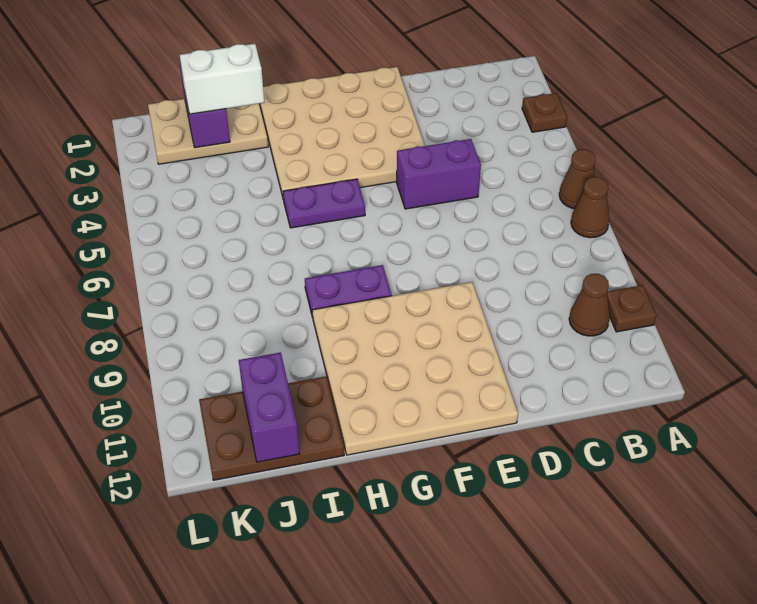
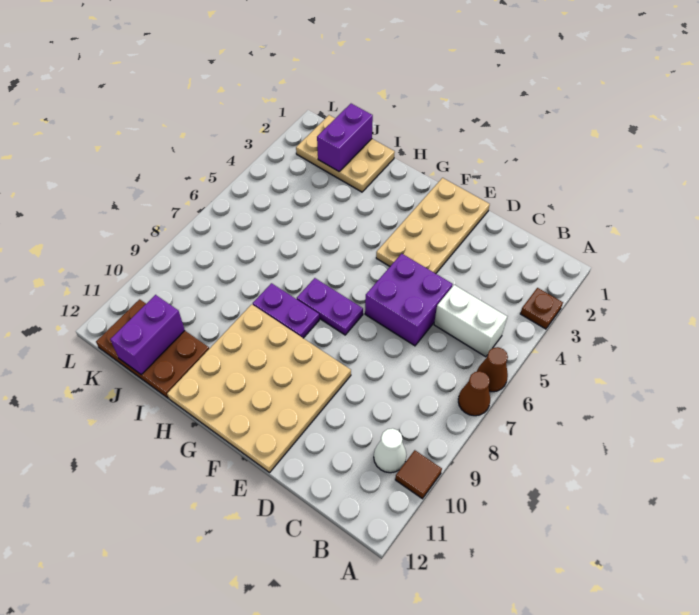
brown plate A10 level 1 -> brown tile A10 level 1
brown cone B10 level 1 -> white cone B10 level 1
purple brick D5:E5 level 1 -> purple brick D5:E6 level 1
tan plate E1:H4 level 1 -> tan plate E1:F4 level 1
purple plate G5:H5 level 1 -> purple plate F7:G7 level 1
white brick I2:J2 level 3 -> white brick B5:C5 level 1

